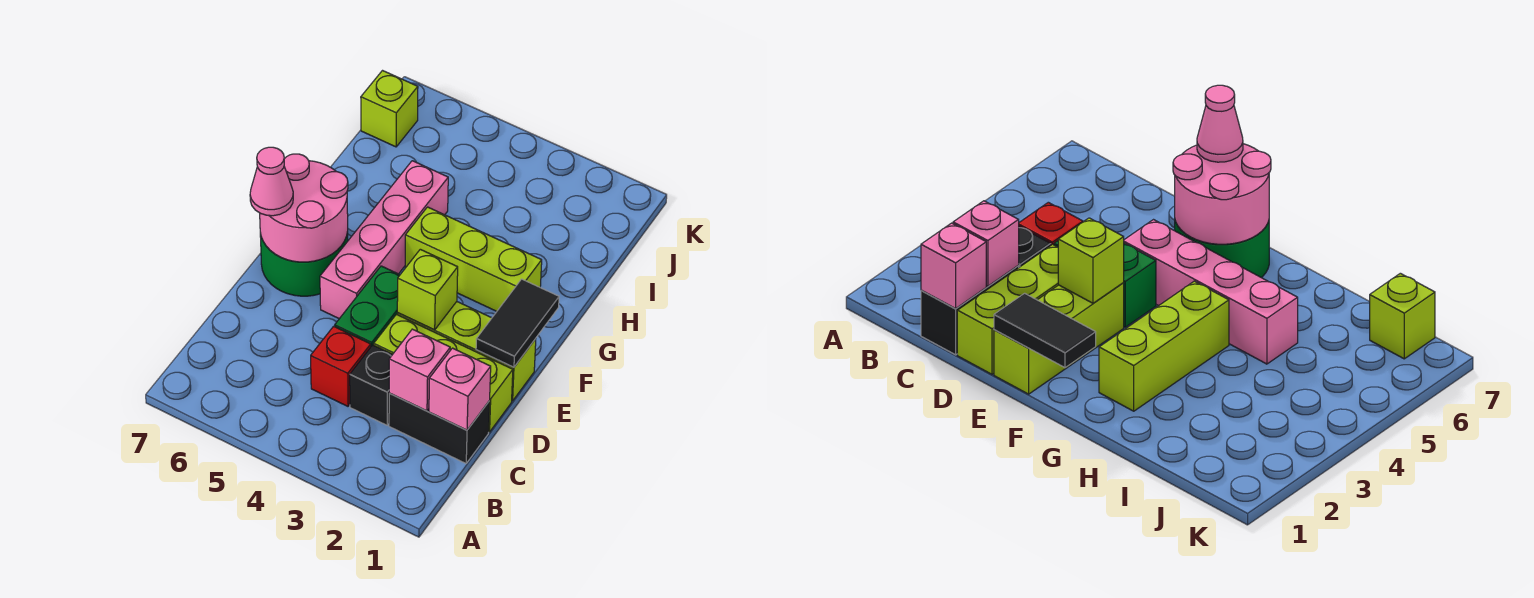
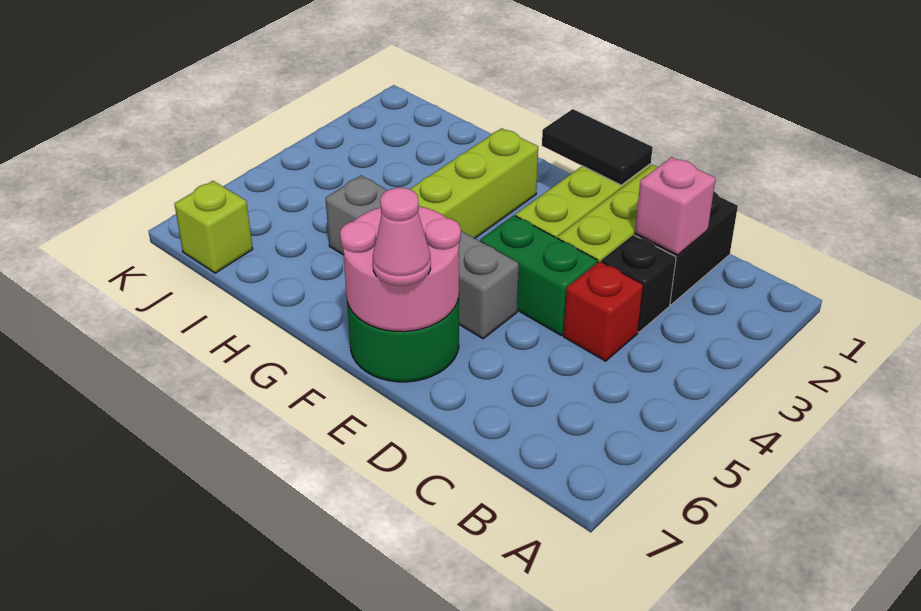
pink brick C1 level 2 -> none
lime brick E3 level 2 -> none
pink brick E5:H5 level 1 -> grey brick E5:H5 level 1

